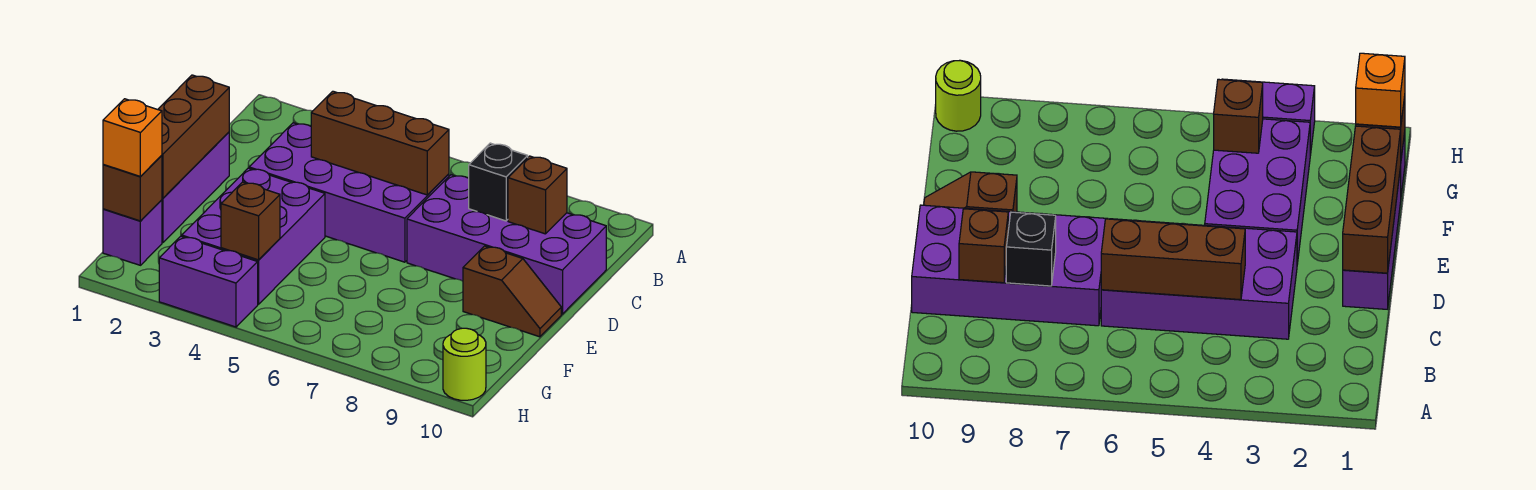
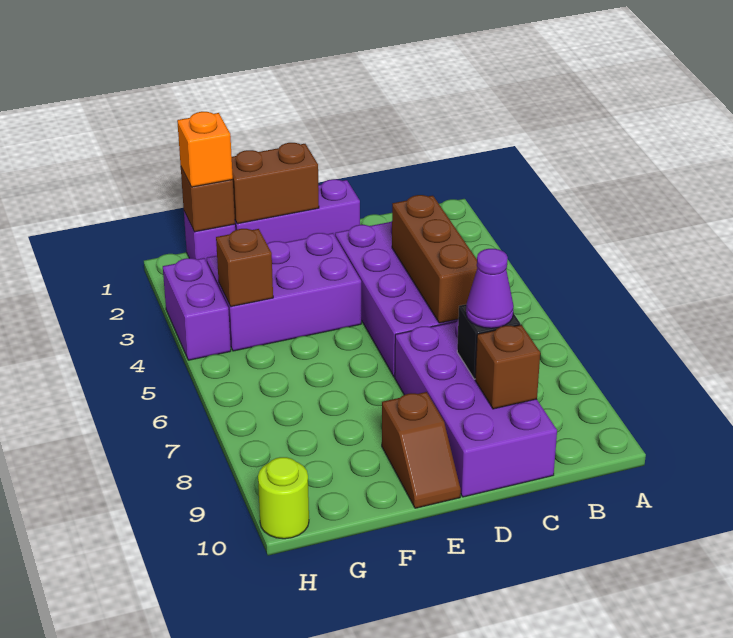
none -> purple cone C8 level 3
brown brick D1:F1 level 2 -> brown brick E1:F1 level 2

